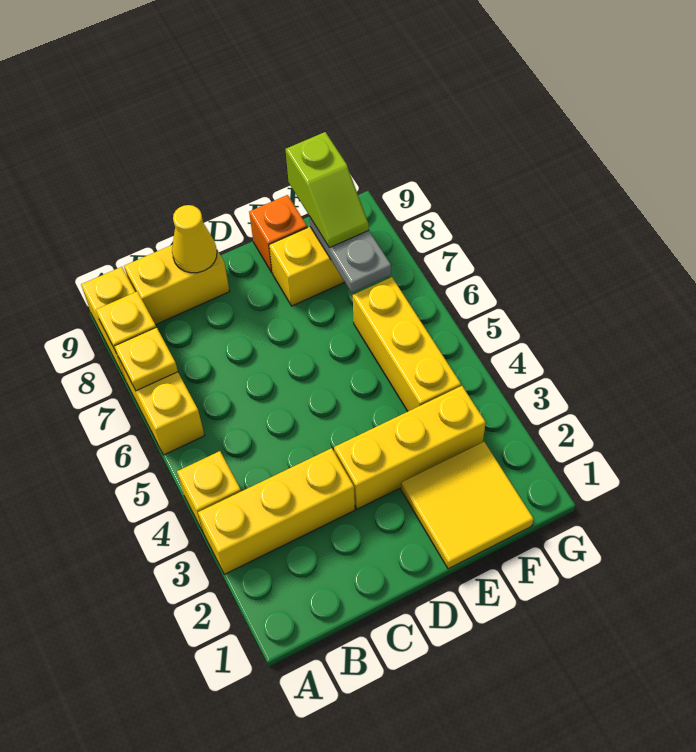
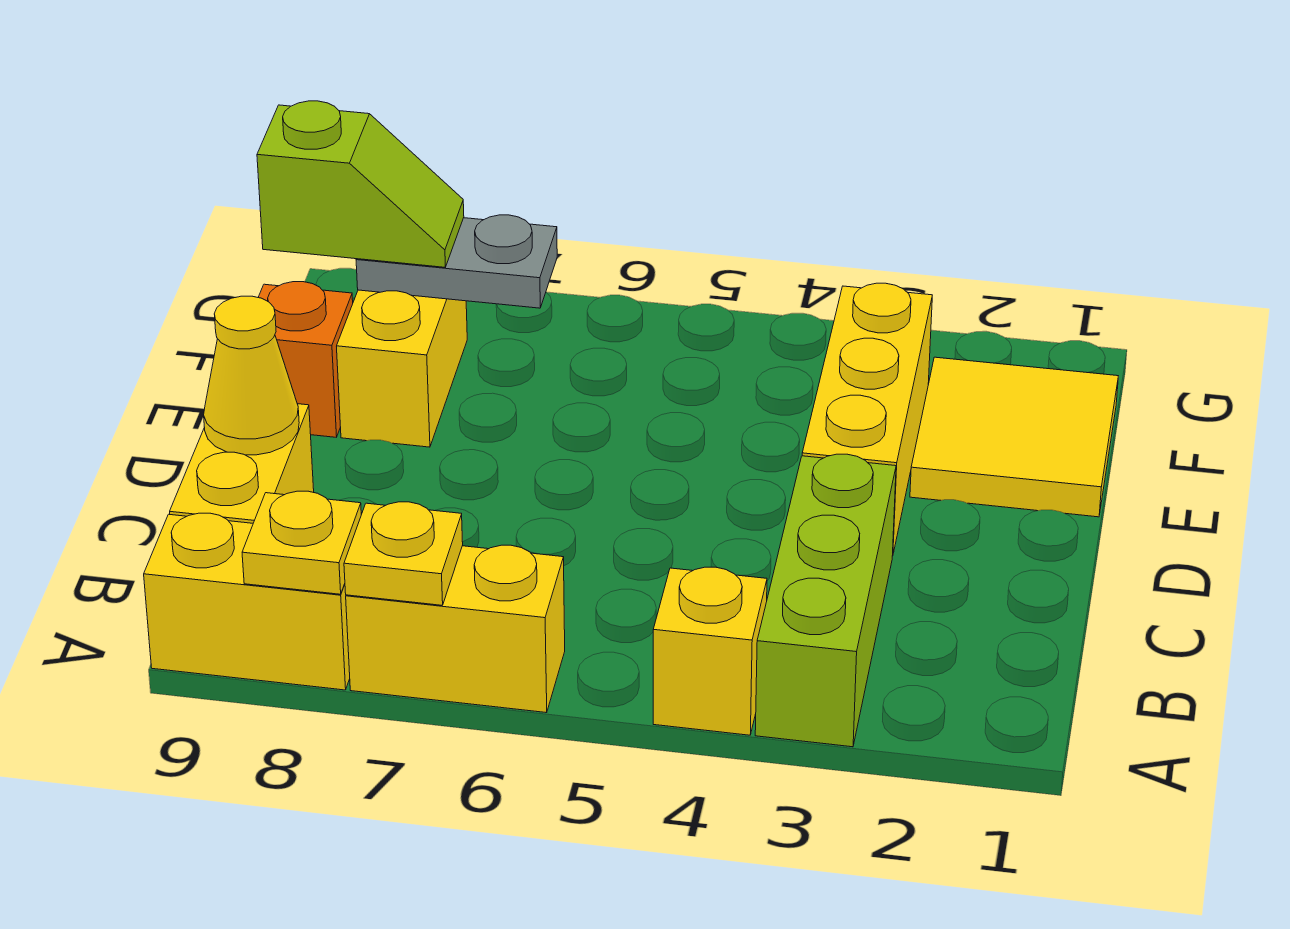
yellow brick A3:C3 level 1 -> lime brick A3:C3 level 1
yellow brick F4:F6 level 1 -> none

